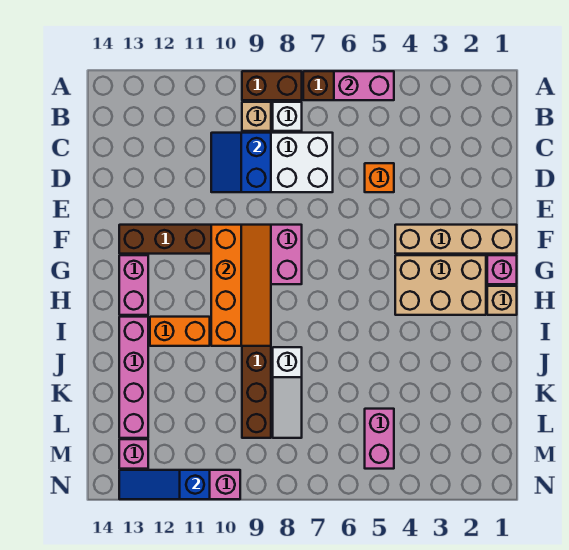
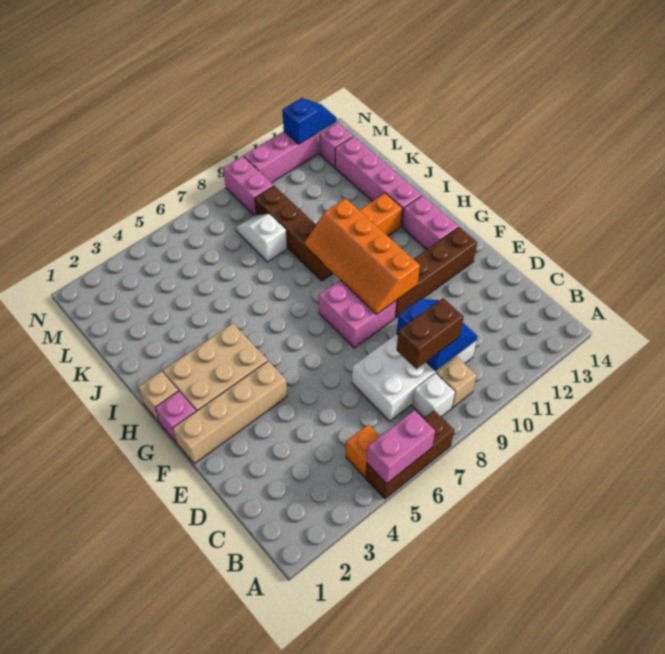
brown brick A8:A9 level 1 -> brown brick C8:C9 level 3
orange brick D5 level 1 -> orange brick B5 level 1
white slope J8:L8 level 1 top J -> white slope K8:L8 level 1 top K
pink brick L5:M5 level 1 -> pink brick M9:N9 level 1
blue slope N11:N13 level 2 top 11 -> blue slope N12:N13 level 2 top 12

